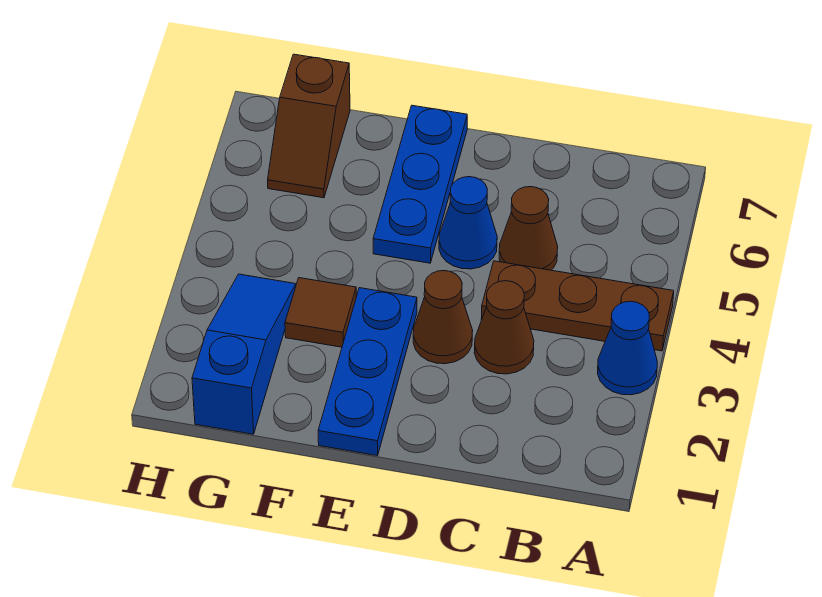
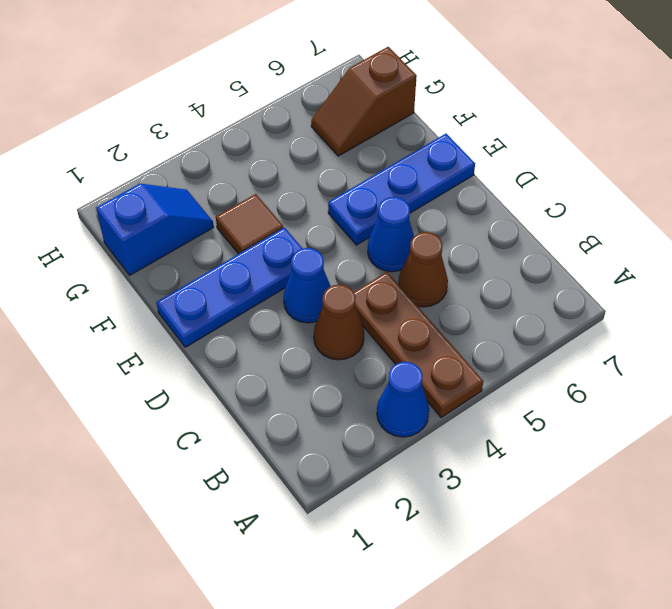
brown cone D3 level 1 -> blue cone D3 level 1
blue slope G1:G3 level 1 top 1 -> blue slope G1:G2 level 1 top 1

